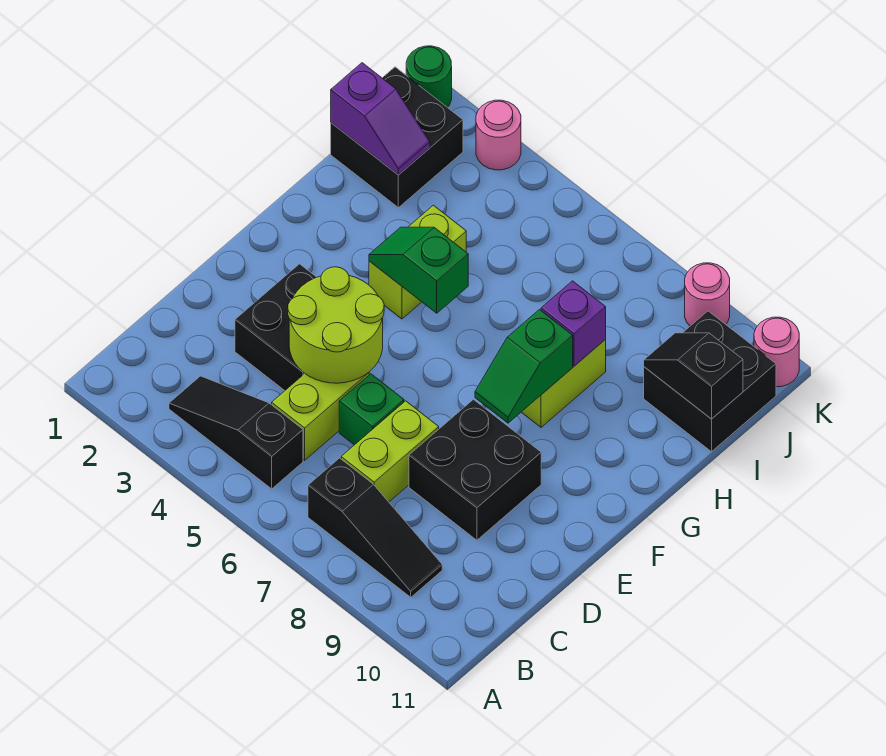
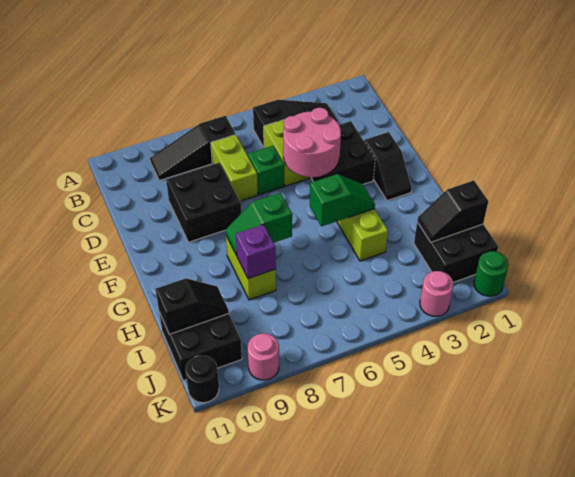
lime round brick D4:E5 level 2 -> pink round brick D4:E5 level 2
none -> black slope E2:F2 level 1 top E
green slope F8:G8 level 2 top G -> green slope G7:G8 level 2 top 7
purple slope I1:I2 level 2 top 1 -> black slope I1:I2 level 2 top 1
pink round brick K11 level 1 -> black round brick K11 level 1

